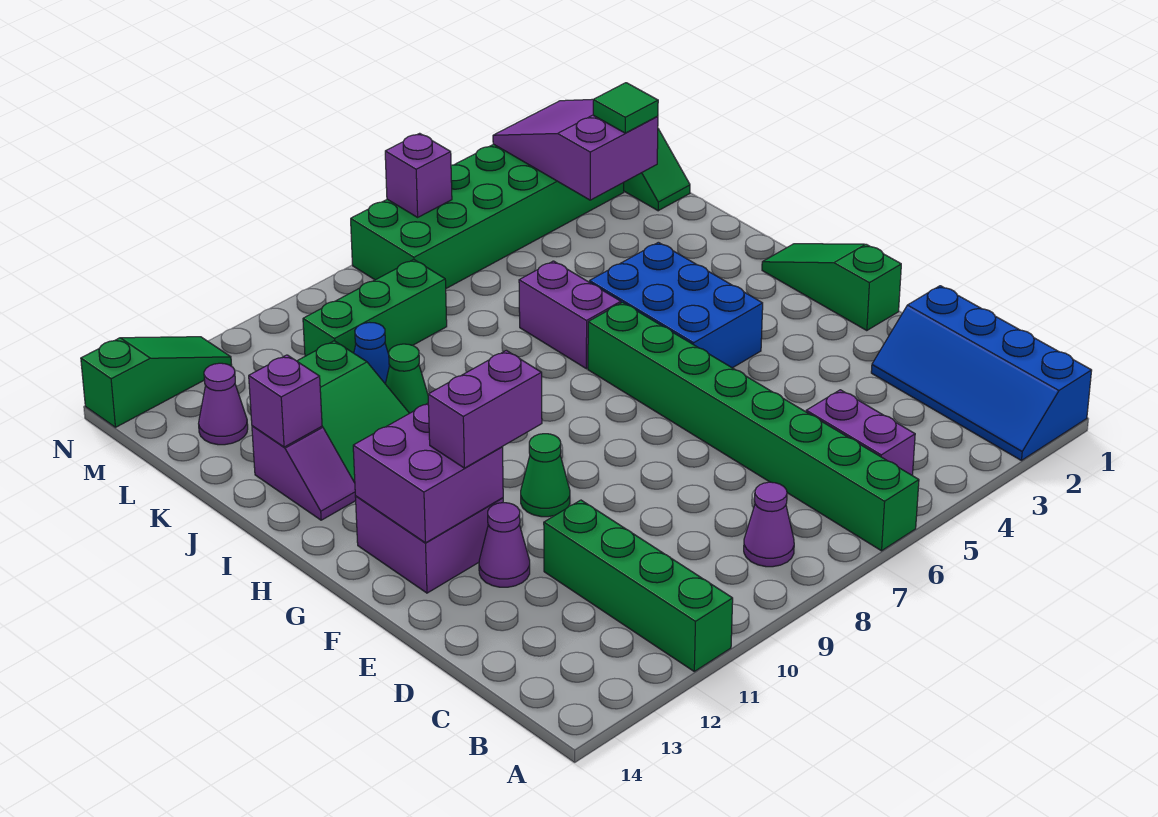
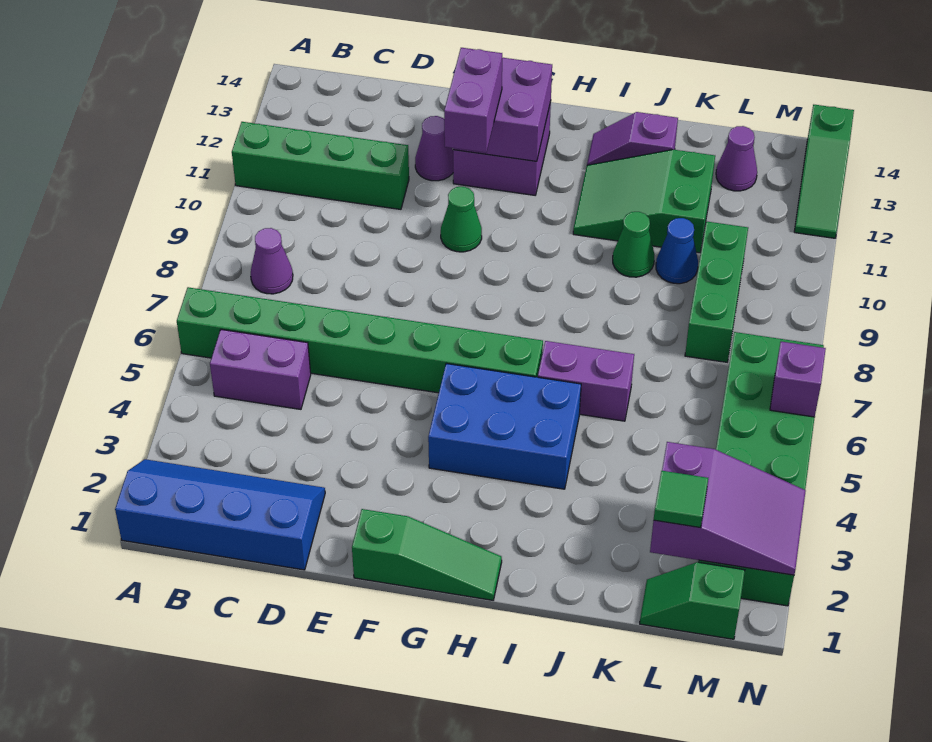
purple brick J13 level 2 -> none

